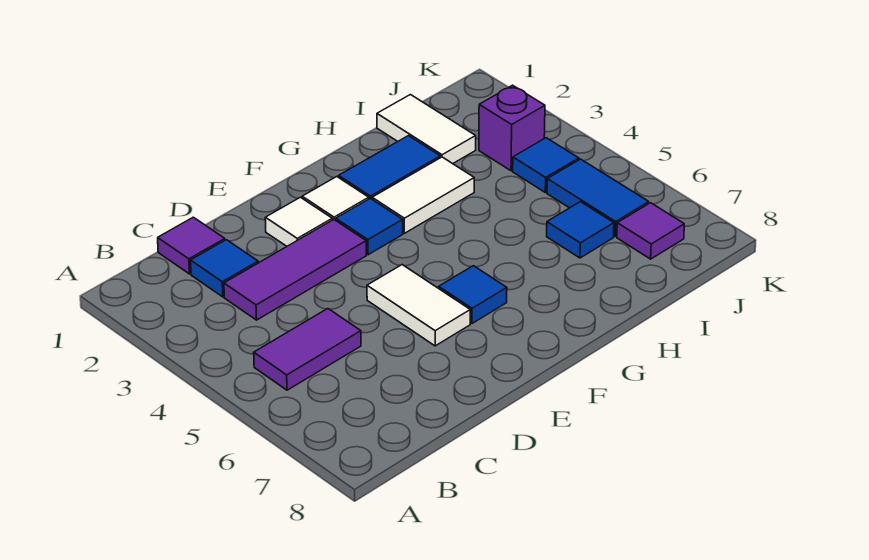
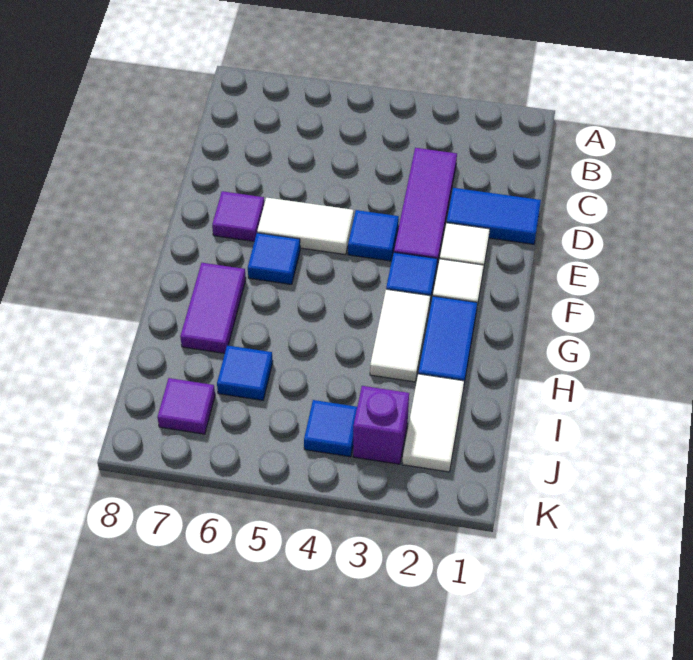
purple tile B5:C5 level 1 -> purple tile G7:H7 level 1
purple tile C1 level 1 -> purple tile E7 level 1
blue tile C2 level 1 -> blue tile E4 level 1
white tile I1:I2 level 1 -> white tile I2:J2 level 1
blue tile J5:J6 level 1 -> blue tile D1:D2 level 1

